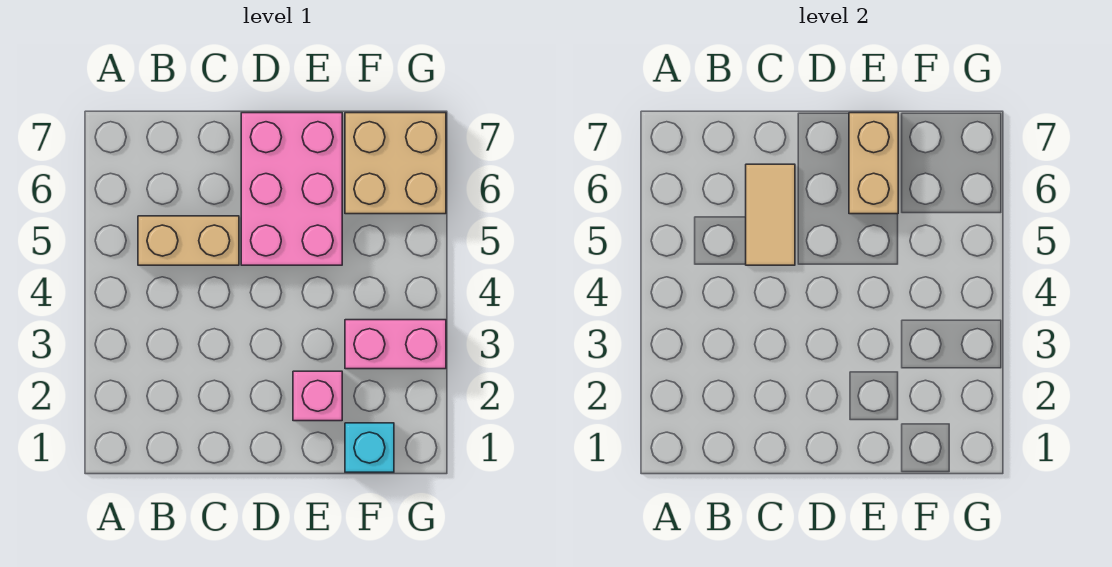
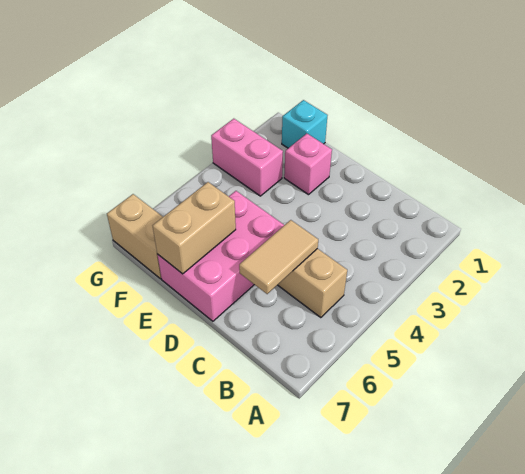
tan brick F6:G7 level 1 -> tan brick F7:G7 level 1

